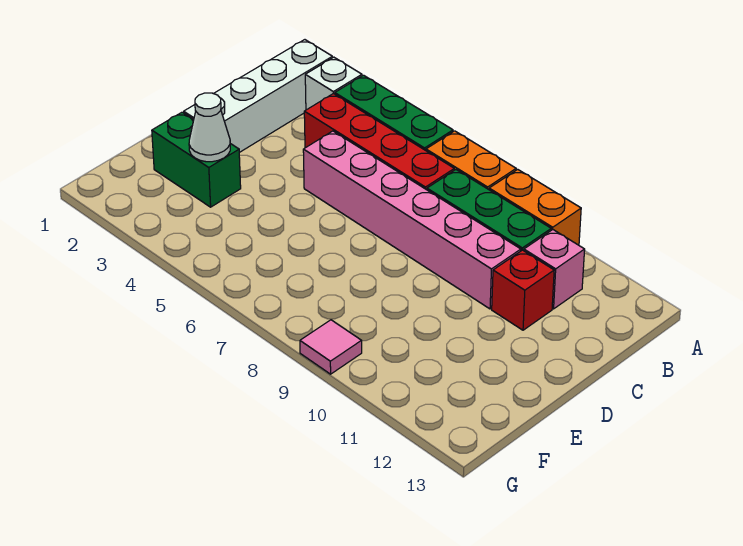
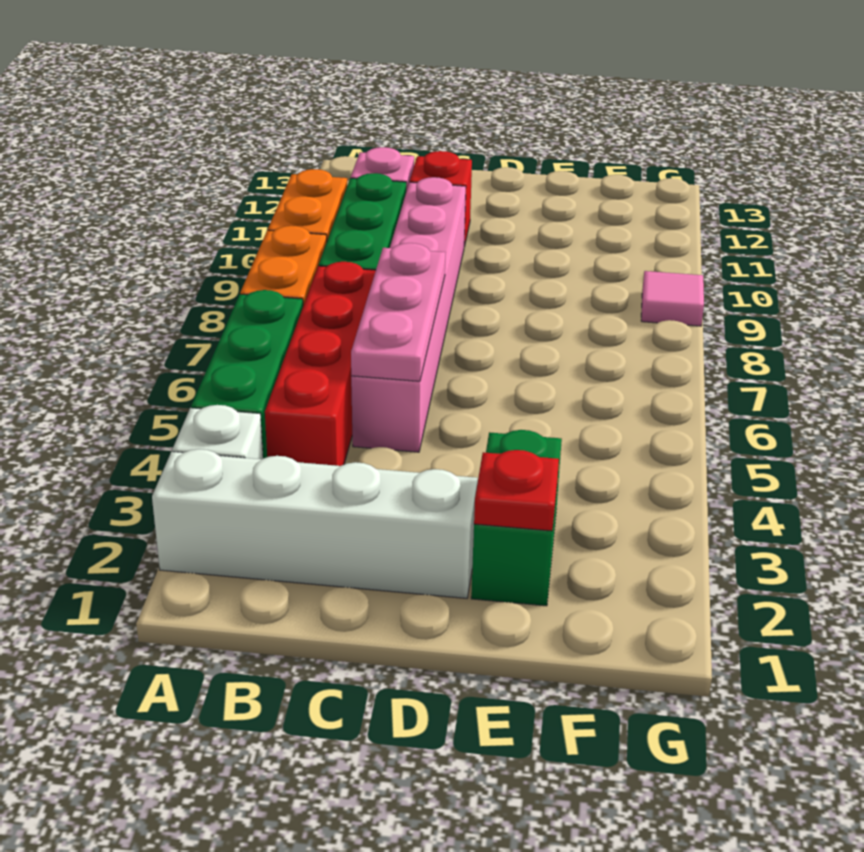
none -> pink plate C5:C7 level 2
none -> red plate E2 level 2
white cone E3 level 2 -> none

